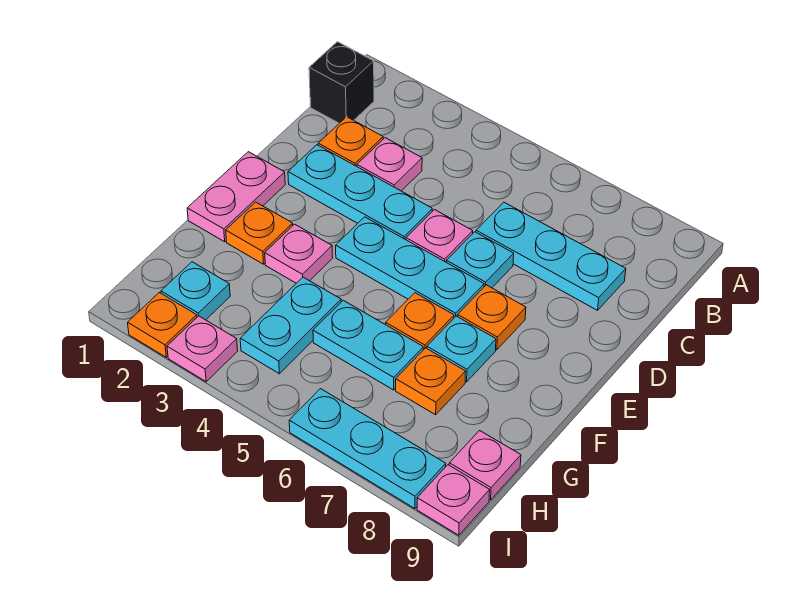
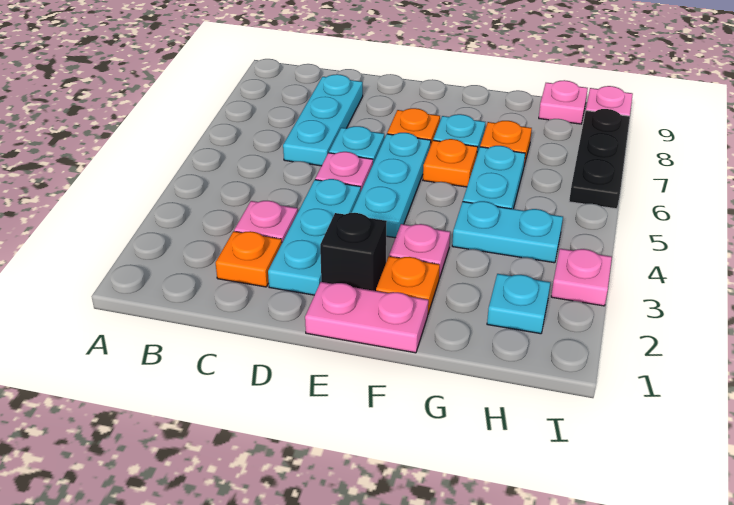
black brick B1 level 1 -> black brick E2 level 1
orange plate I2 level 1 -> none
cyan plate I6:I8 level 1 -> black plate I6:I8 level 1

